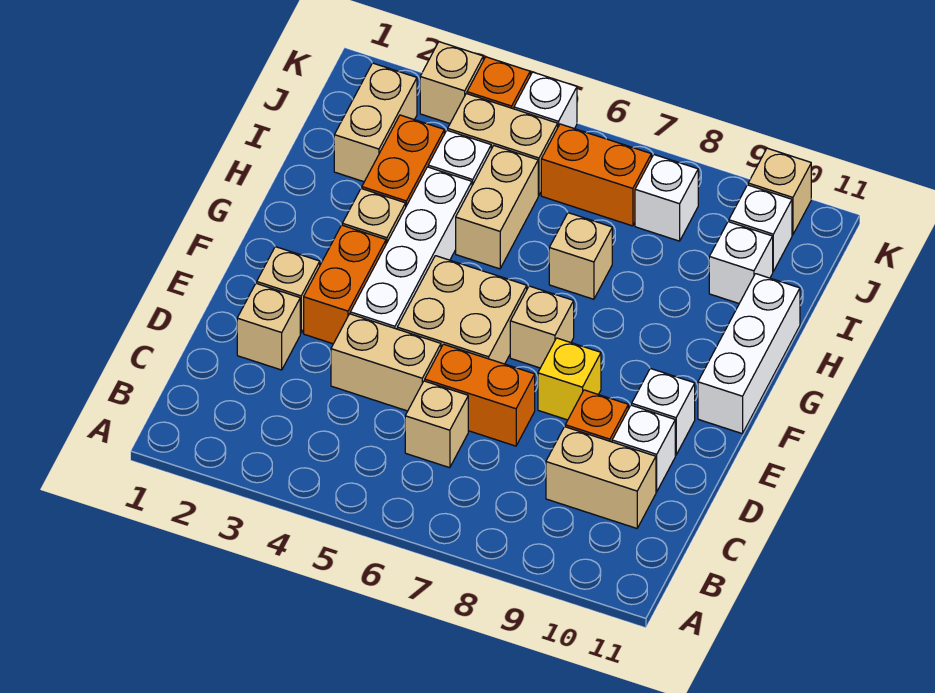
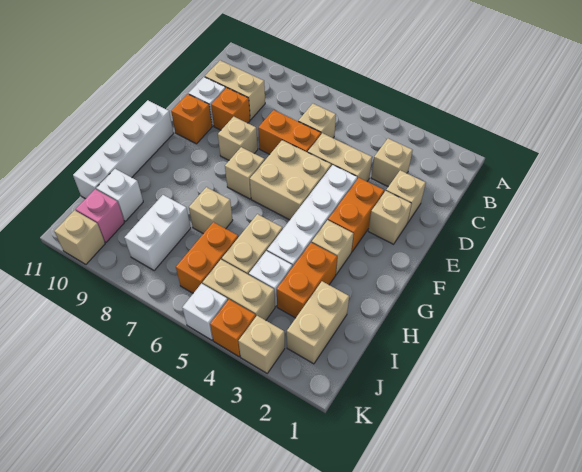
none -> tan brick C3 level 1
yellow brick E8 level 1 -> tan brick E8 level 1
white brick E10 level 1 -> orange brick E10 level 1
white brick F11:H11 level 1 -> white brick F11:I11 level 1
orange brick J6:J7 level 1 -> orange brick I6:J6 level 1
white brick J8 level 1 -> white brick I8:J8 level 1
white brick J10 level 1 -> pink brick J10 level 1

